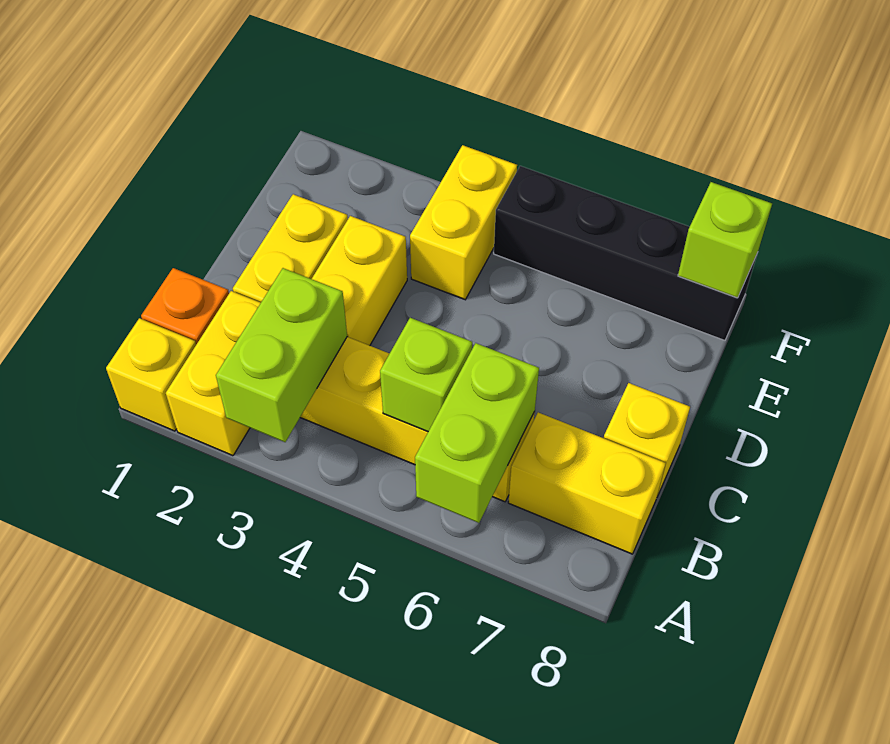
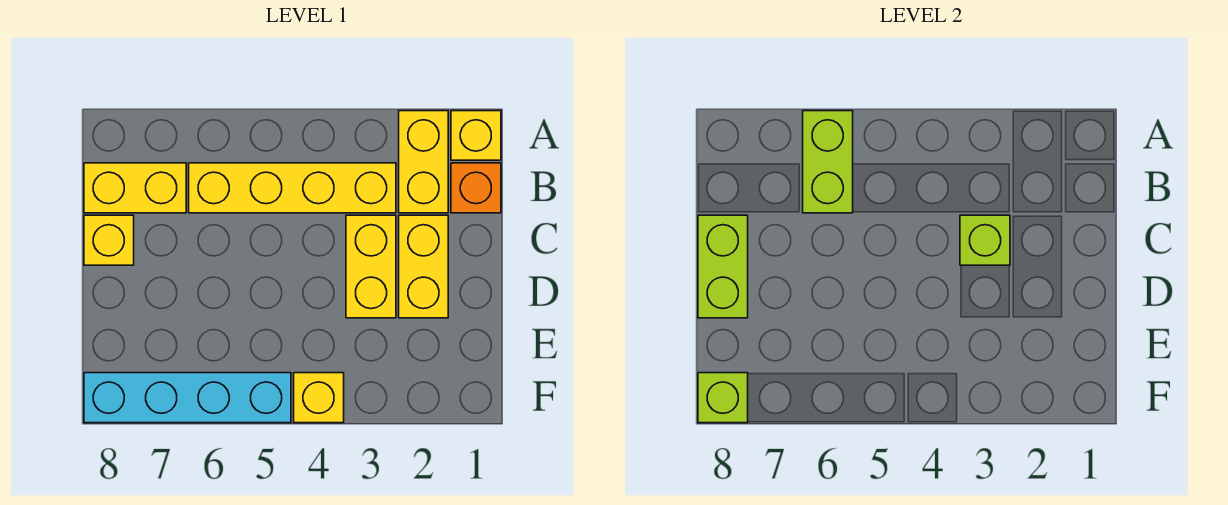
lime brick A3:B3 level 2 -> lime brick C8:D8 level 2
lime brick B5 level 2 -> lime brick C3 level 2
yellow brick E4:F4 level 1 -> yellow brick F4 level 1
black brick F5:F8 level 1 -> cyan brick F5:F8 level 1

